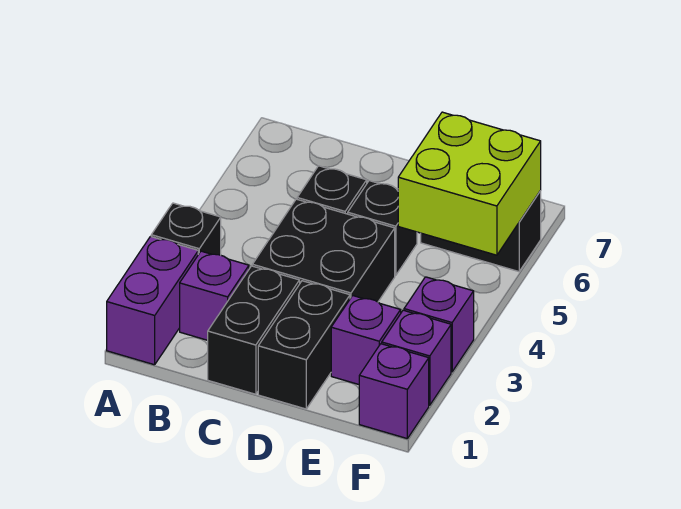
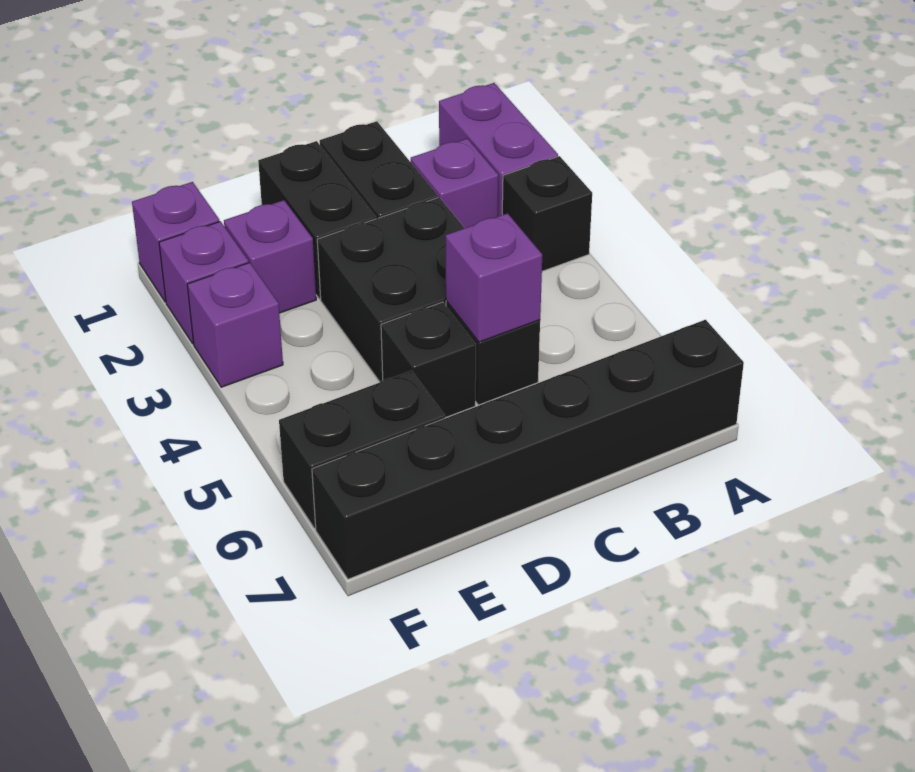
none -> black brick A7:F7 level 1
none -> purple brick C5 level 2
lime brick E5:F6 level 2 -> none

